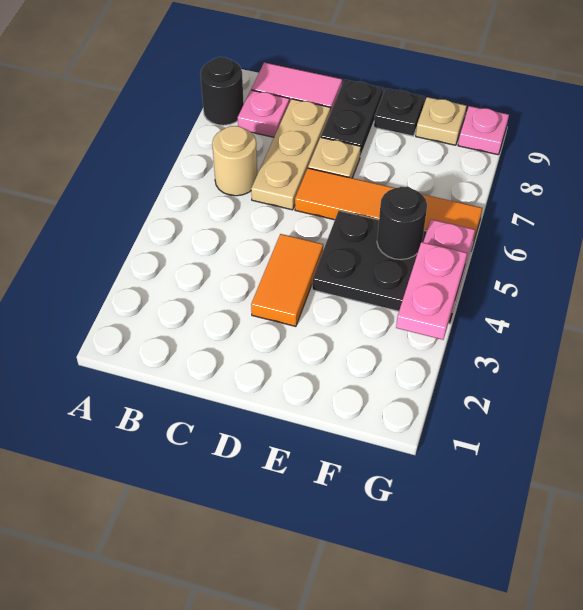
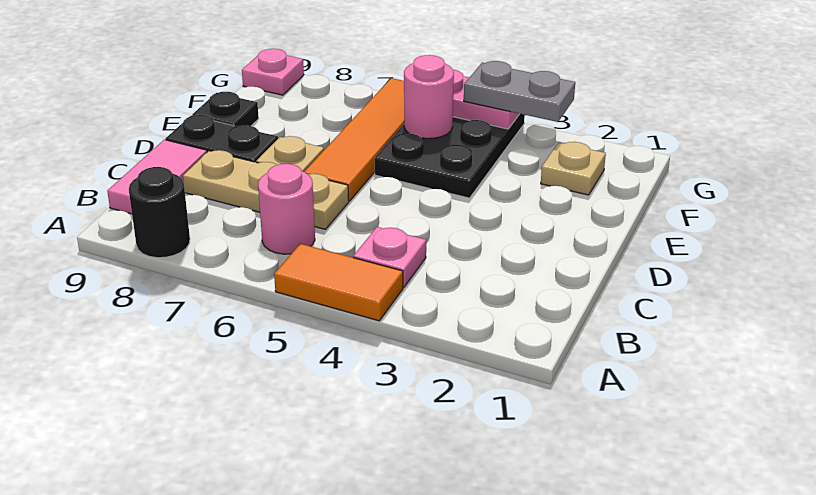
tan round brick B6 level 1 -> pink round brick B6 level 1
pink plate B8 level 1 -> pink plate B4 level 1
orange tile D3:D4 level 1 -> orange tile A4:A5 level 1
black round brick F5 level 2 -> pink round brick F5 level 2
tan plate F9 level 1 -> tan plate F2 level 1
pink plate G3:G4 level 3 -> grey plate G3:G4 level 3

